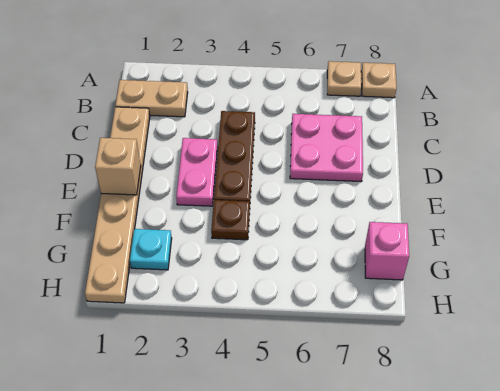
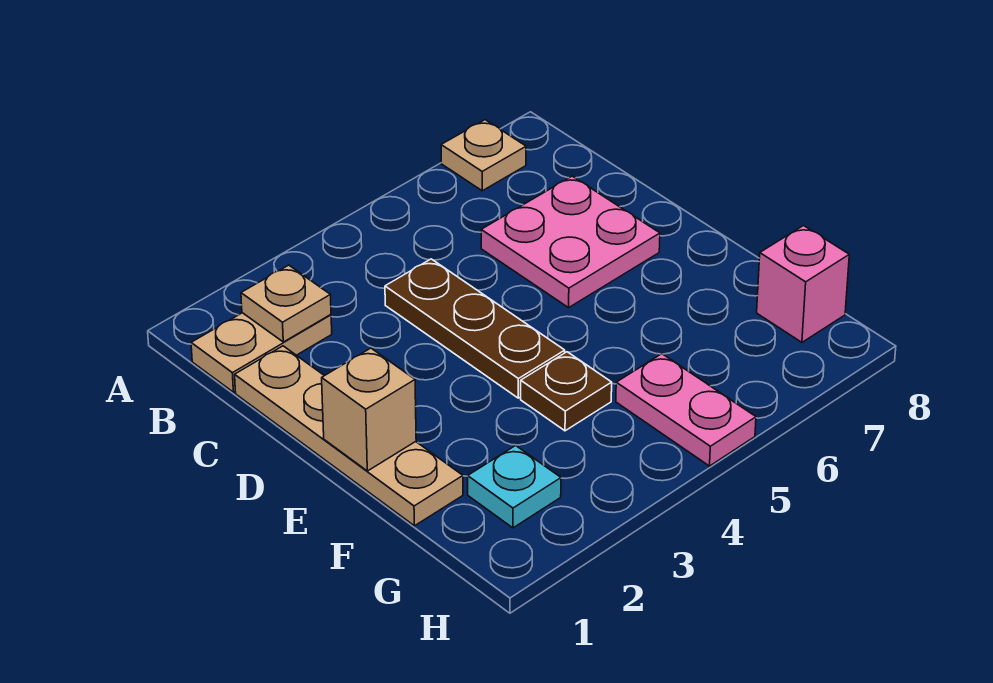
tan plate A8 level 1 -> tan plate B2 level 2
tan plate C1:H1 level 1 -> tan plate C1:F1 level 1
pink plate D3:E3 level 1 -> pink plate G5:H5 level 1

